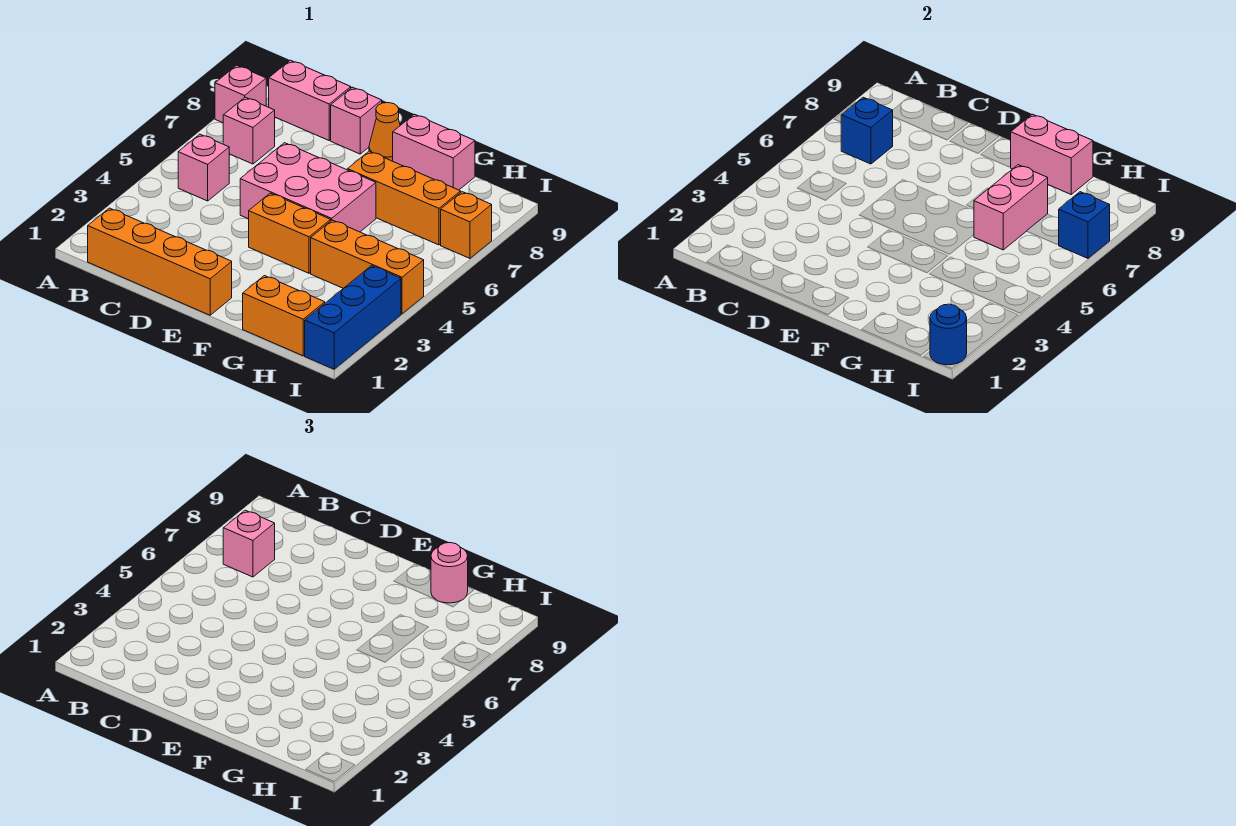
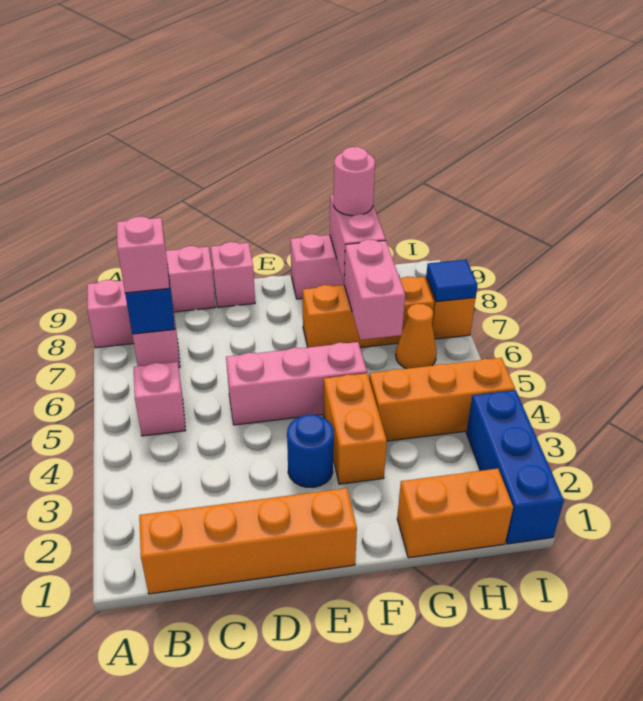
pink brick D5:F6 level 1 -> pink brick D5:F5 level 1
orange brick E4:F4 level 1 -> orange brick F3:F4 level 1
orange cone E9 level 1 -> orange cone H6 level 1
pink brick F9:G9 level 2 -> pink brick G8:G9 level 2
blue round brick I1 level 2 -> blue round brick E3 level 1
blue brick I7 level 2 -> blue tile I7 level 2

